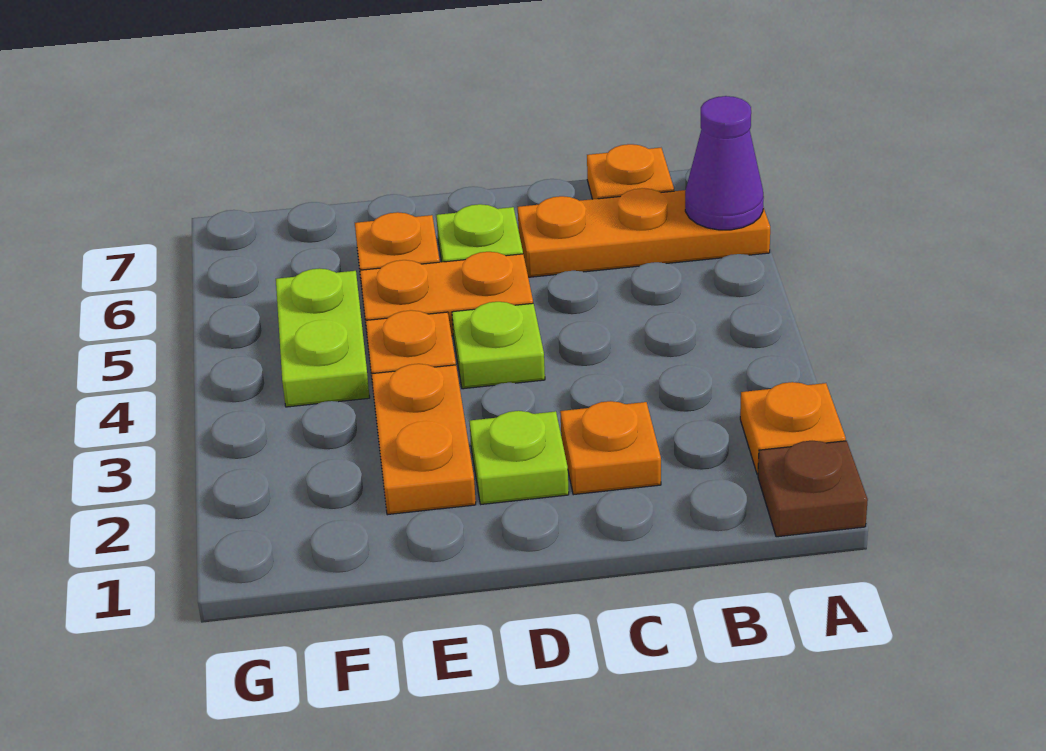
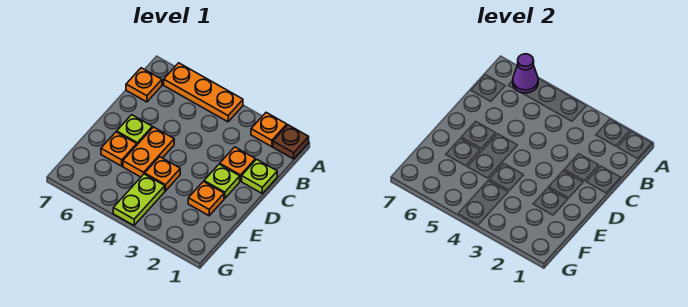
orange plate A6:C6 level 1 -> orange plate A4:A6 level 1
lime plate D4 level 1 -> lime plate C1 level 1
orange plate E2:E3 level 1 -> orange plate E2 level 1
lime plate F4:F5 level 1 -> lime plate F4:G4 level 1

